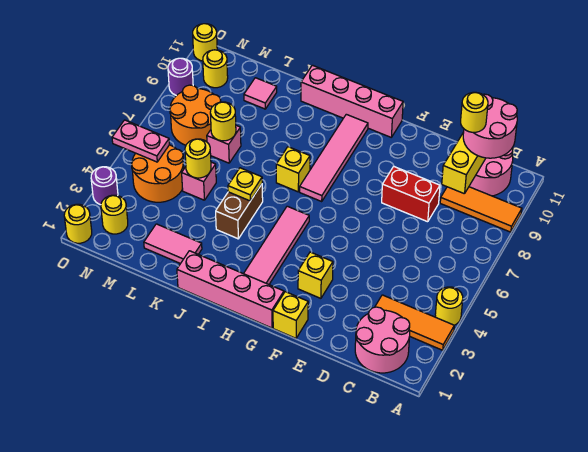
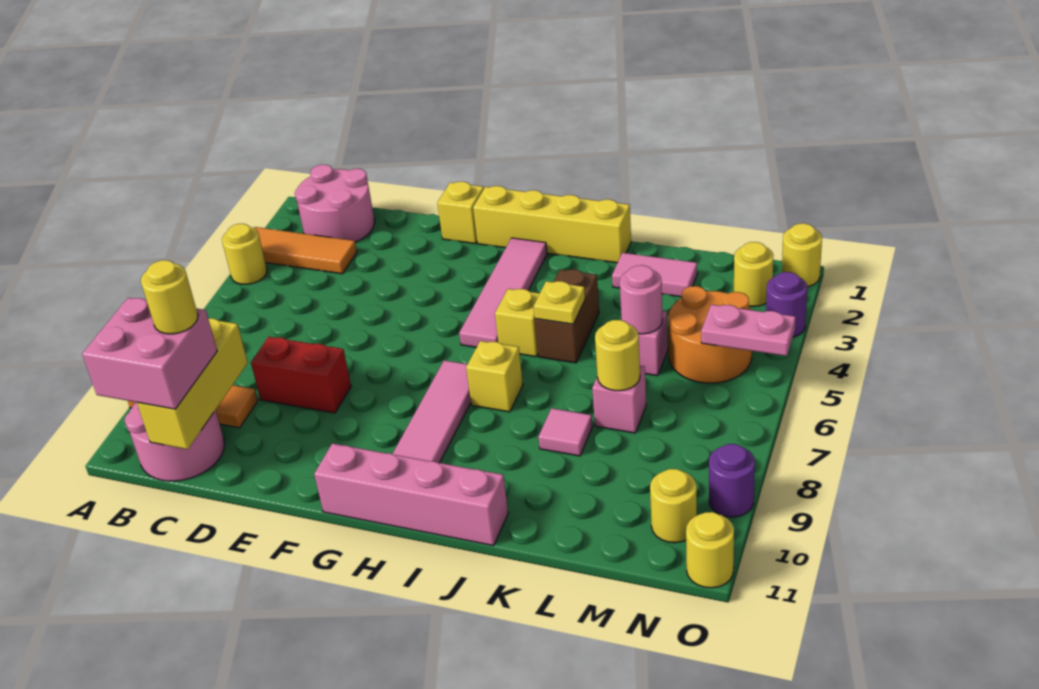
pink round brick B10:C11 level 3 -> pink brick B10:C11 level 3
yellow brick F3 level 1 -> yellow brick I5 level 1
pink brick G1:J1 level 1 -> yellow brick G1:J1 level 1
yellow round brick L5 level 2 -> pink round brick L5 level 2
pink tile L10 level 1 -> pink tile K8 level 1
orange round brick M7:N8 level 1 -> none

